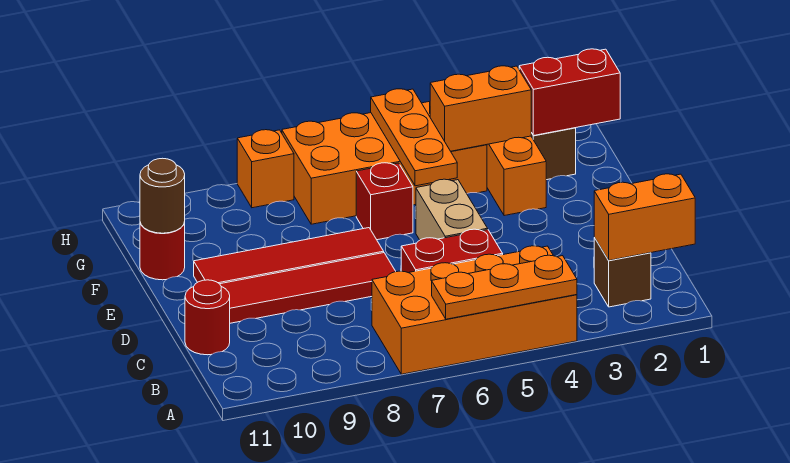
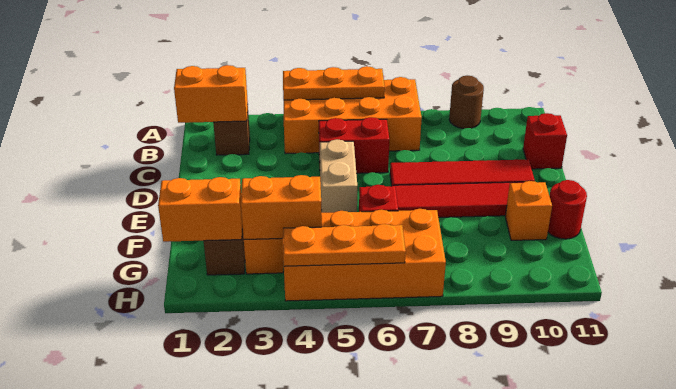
red round brick C11 level 1 -> red brick C11 level 1
orange plate F5:H5 level 2 -> orange plate H4:H6 level 2
brown round brick F11 level 2 -> brown round brick A9 level 1
red brick G1:G2 level 2 -> orange brick G1:G2 level 2
orange brick H8 level 1 -> orange brick F10 level 1

